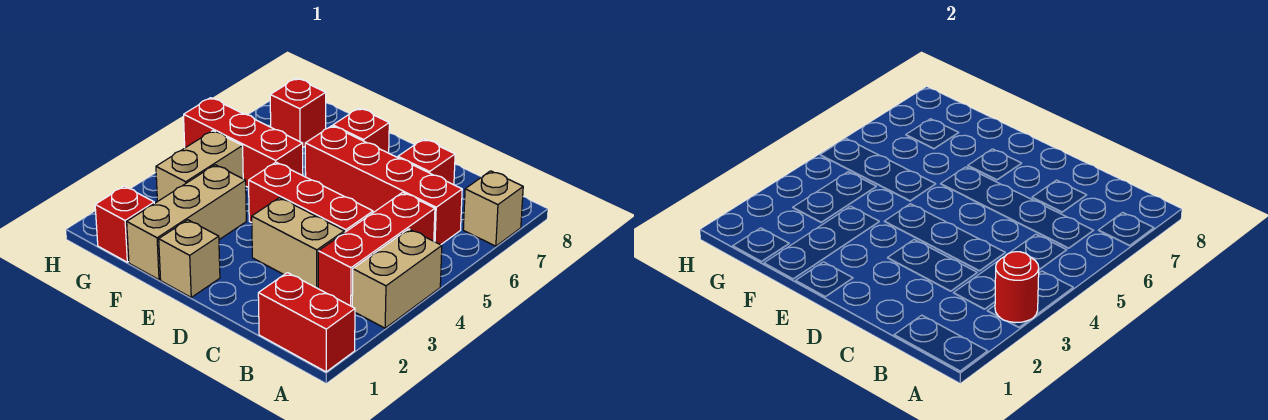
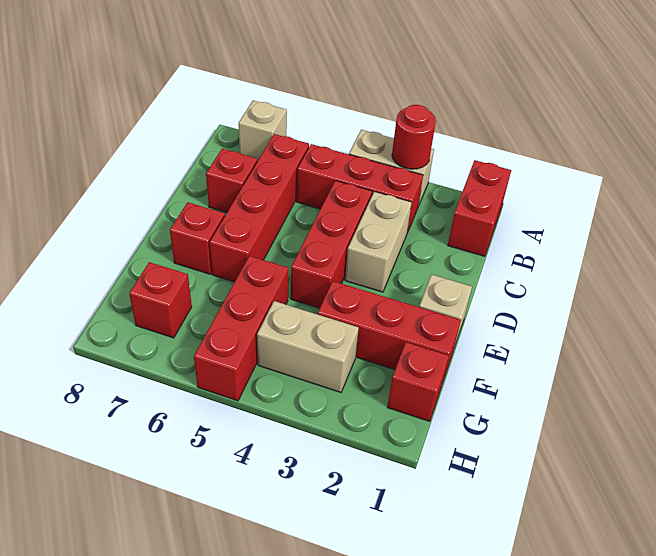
tan brick F1:F3 level 1 -> red brick F1:F3 level 1

